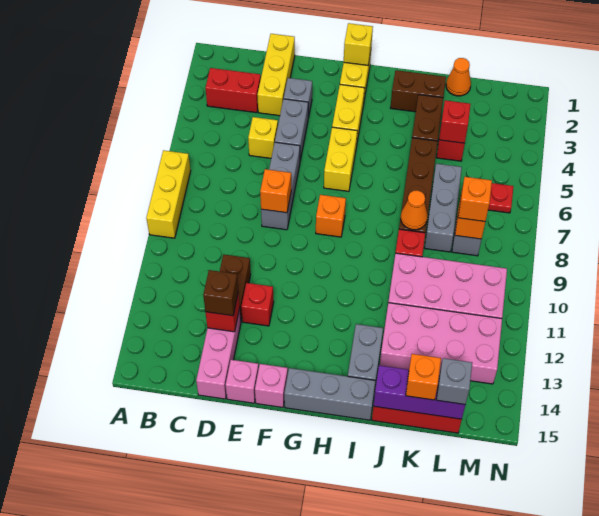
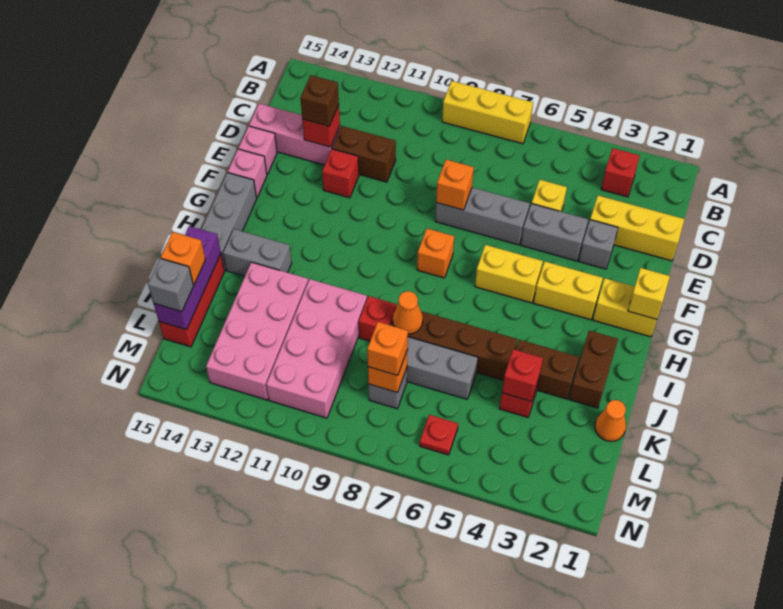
red brick B3:C3 level 1 -> red brick B3 level 1

